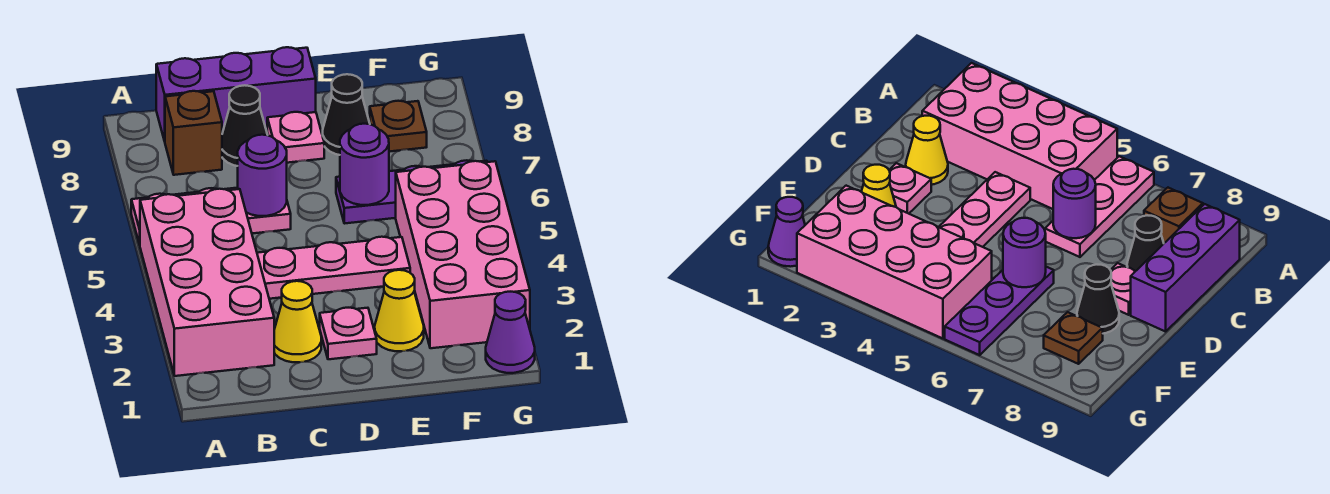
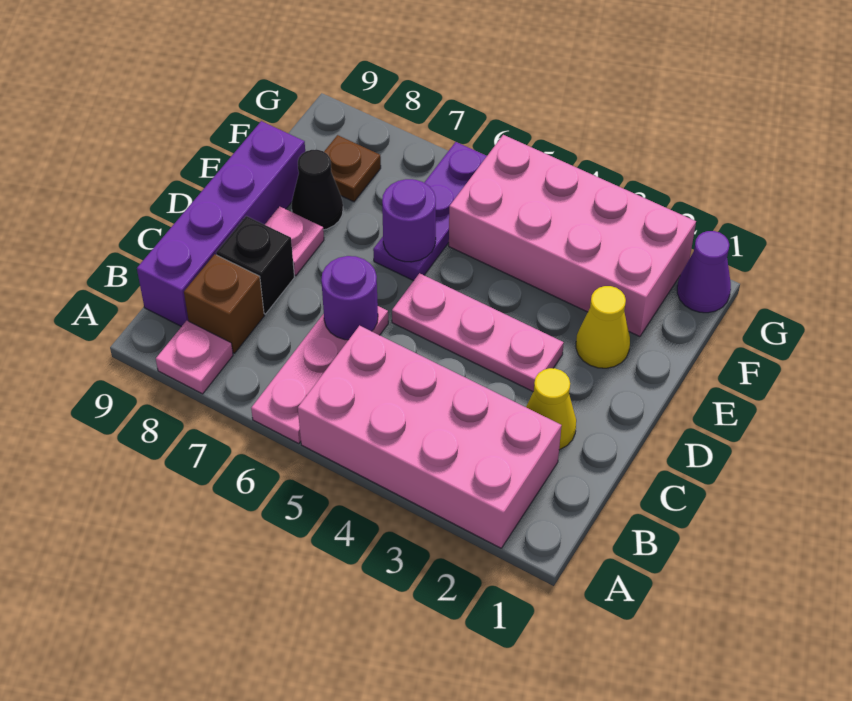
purple brick B9:D9 level 1 -> purple brick B9:E9 level 1
pink plate C4:E4 level 1 -> pink plate D3:D5 level 1
black cone C8 level 1 -> black brick C8 level 1
pink plate D2 level 1 -> pink plate A8 level 1

